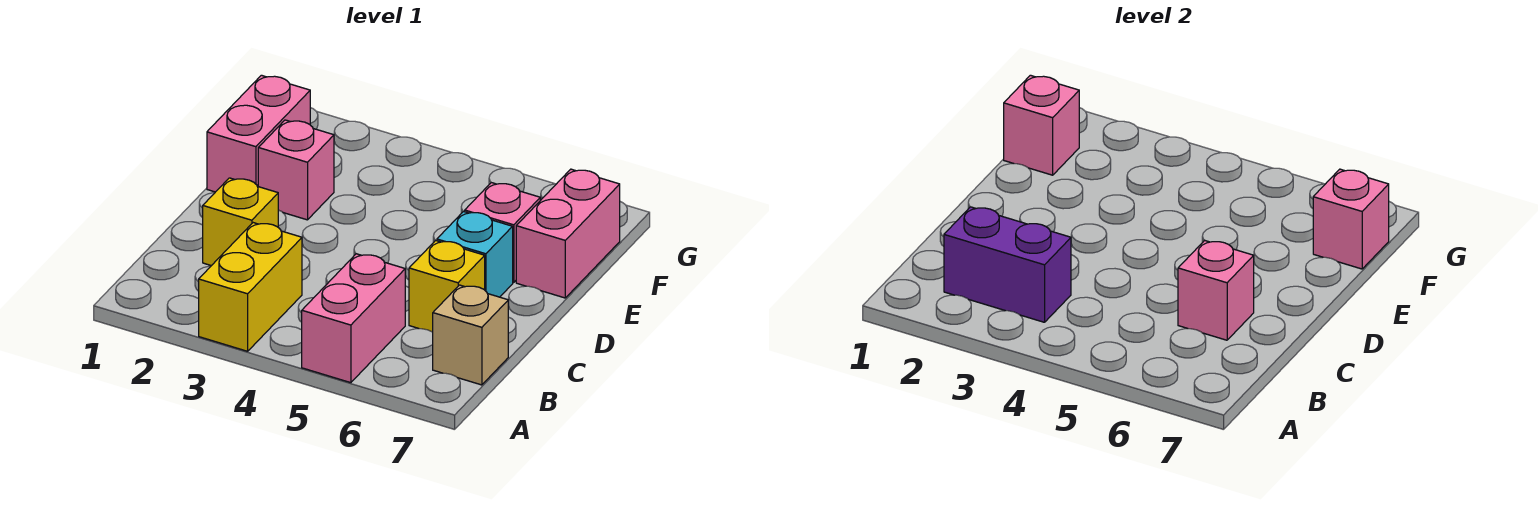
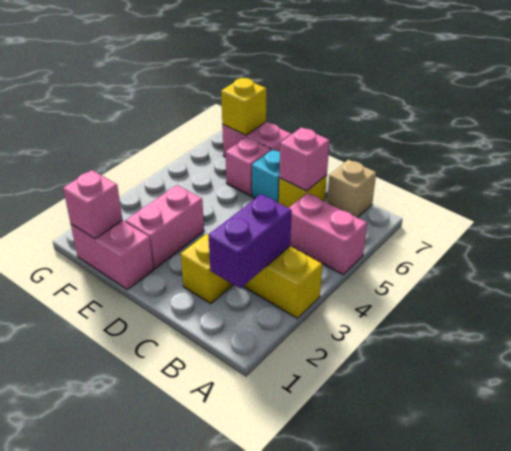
pink brick E2 level 1 -> pink brick E2:E3 level 1
pink brick F7 level 2 -> yellow brick F7 level 2

